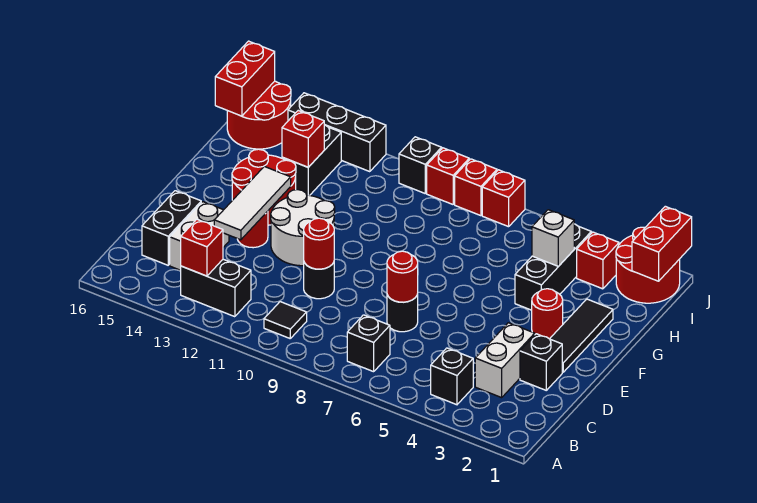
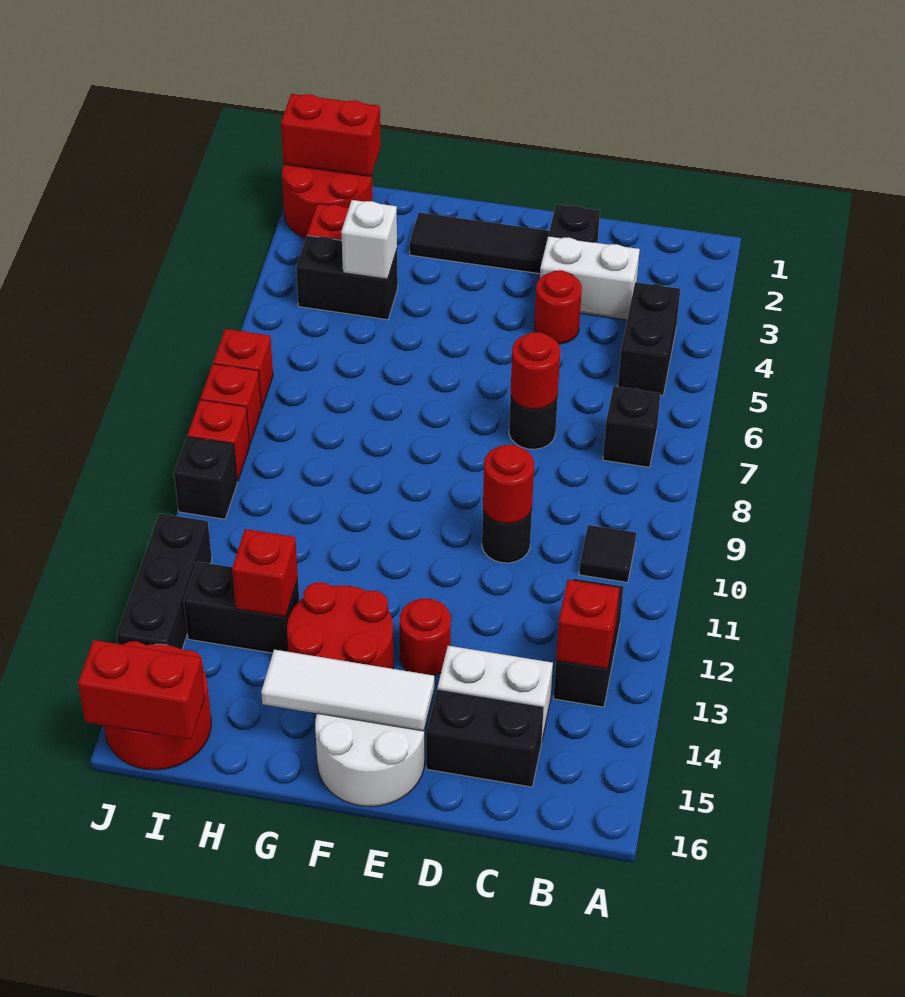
black brick B4 level 1 -> black brick B4:B5 level 1
white tile D13:F13 level 2 -> white tile E15:G15 level 2
white round brick E11:F12 level 1 -> white round brick E15:F16 level 1
red round brick F3 level 1 -> red round brick D4 level 1
black brick G4:I4 level 1 -> black brick H4:I4 level 1

